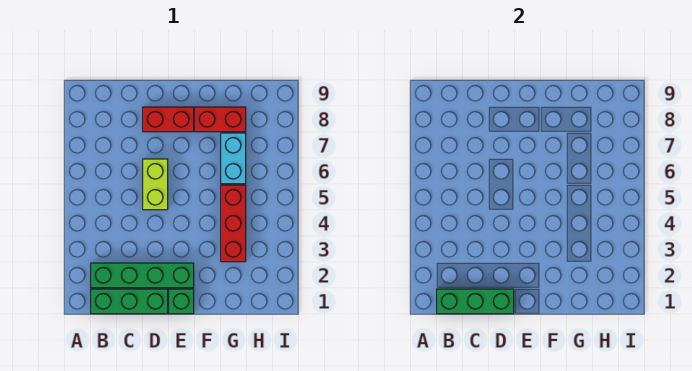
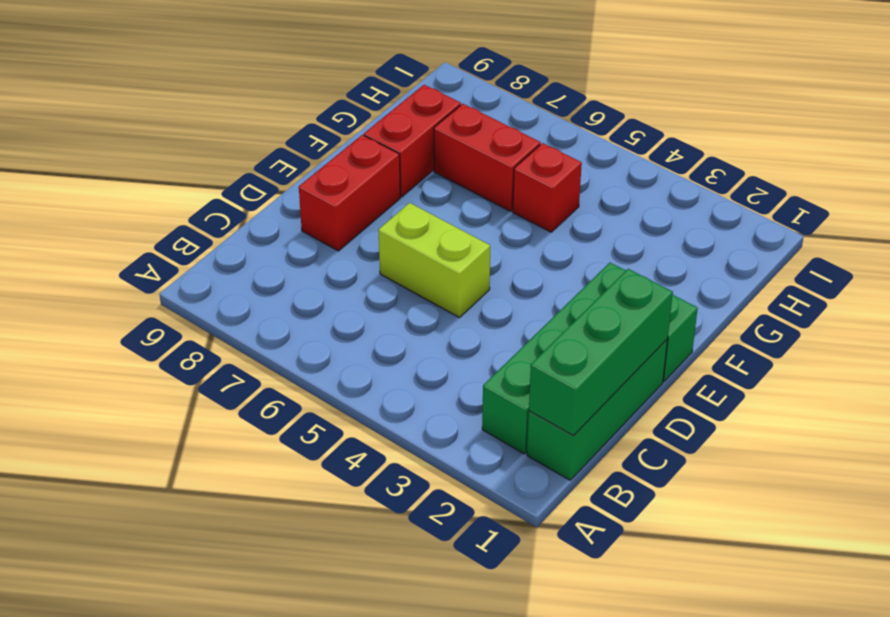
red brick G3:G5 level 1 -> red brick G5 level 1
cyan brick G6:G7 level 1 -> red brick G6:G7 level 1

